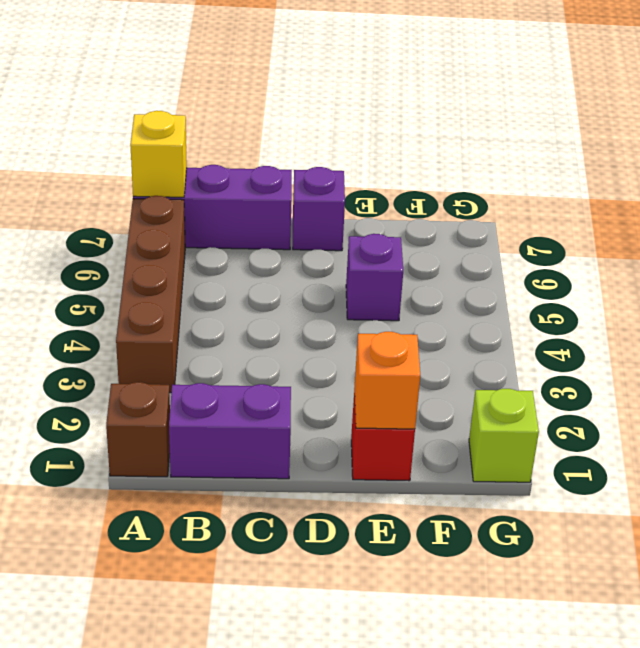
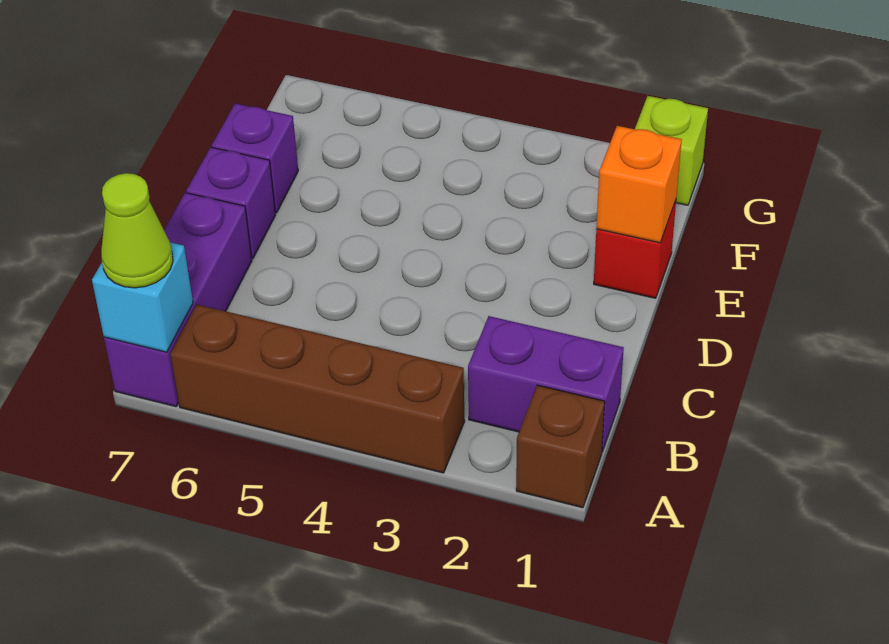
yellow brick A7 level 2 -> cyan brick A7 level 2
none -> lime cone A7 level 3
purple brick B1:C1 level 1 -> purple brick B1:B2 level 1
purple brick E5 level 1 -> purple brick E7 level 1

